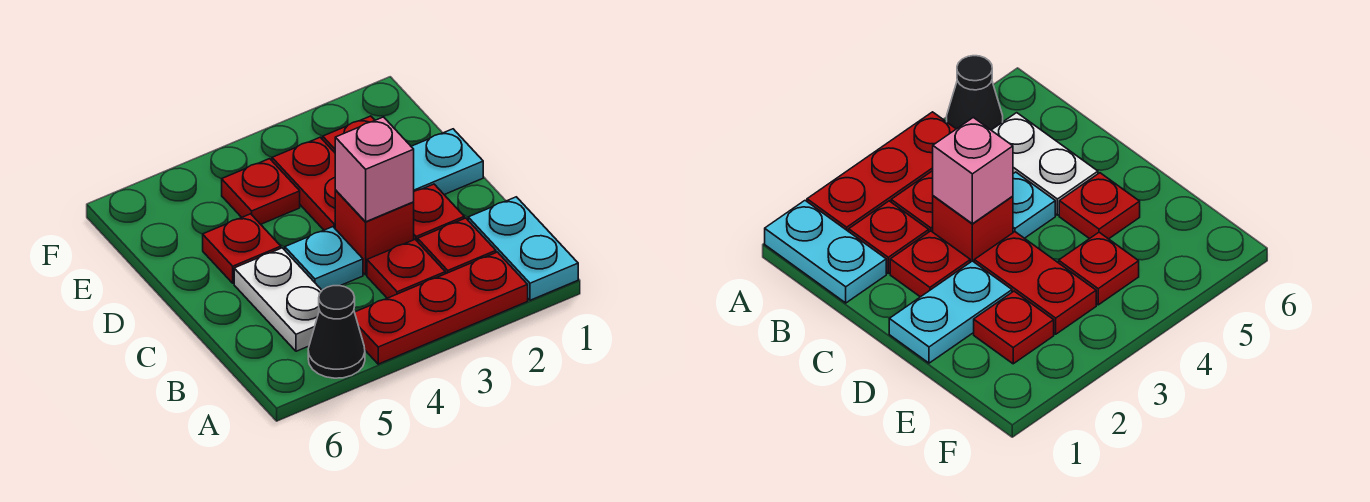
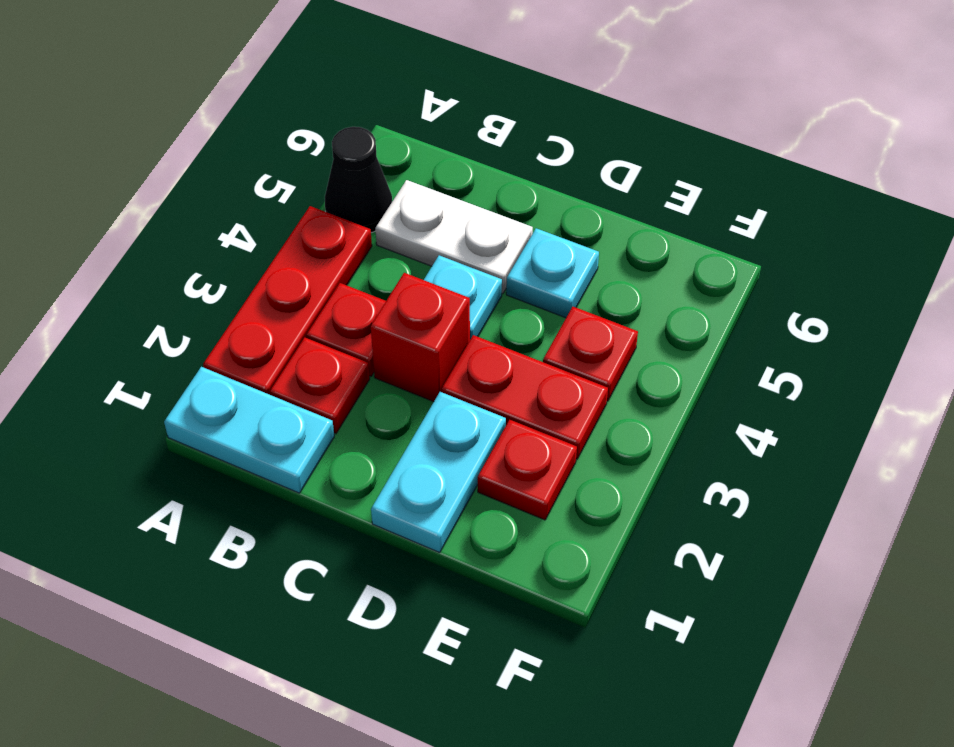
red plate C2 level 1 -> none
pink brick C3 level 2 -> none
red plate D5 level 1 -> cyan plate D5 level 1

